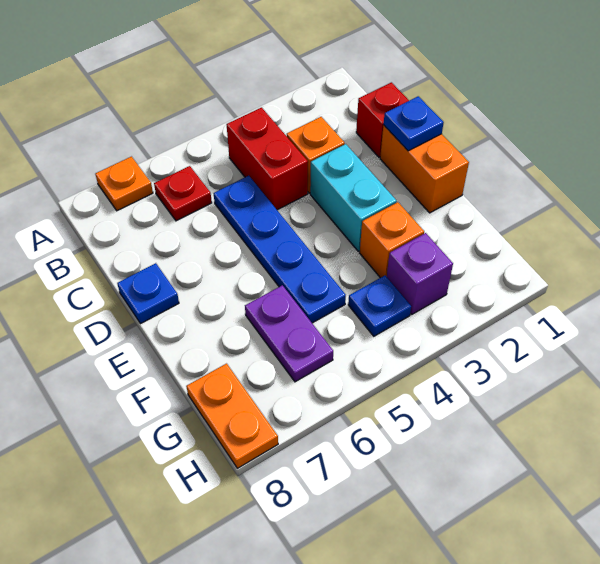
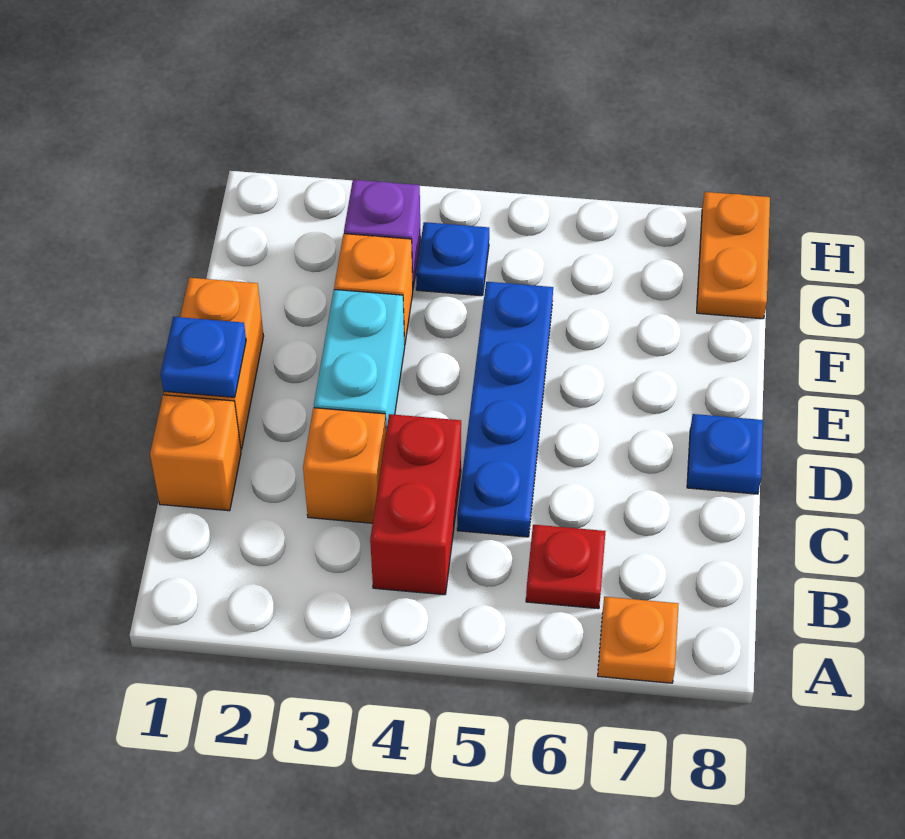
red brick C1 level 1 -> orange brick C1 level 1
purple plate F6:G6 level 1 -> none

